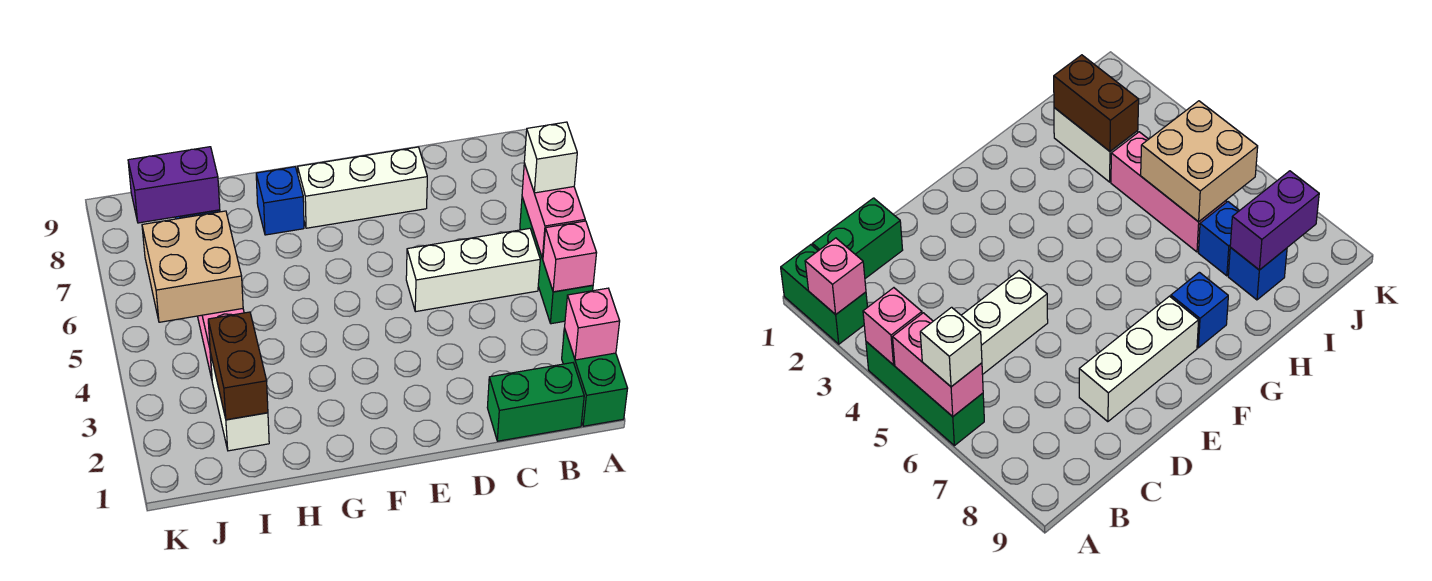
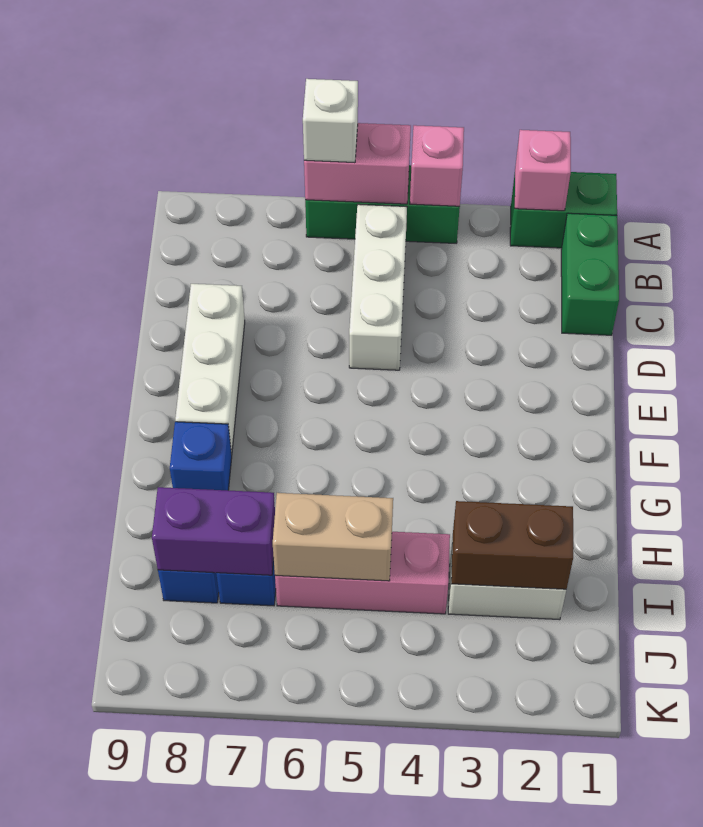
tan brick I5:J6 level 2 -> tan brick I5:I6 level 2
purple brick I8:J8 level 2 -> purple brick I7:I8 level 2

